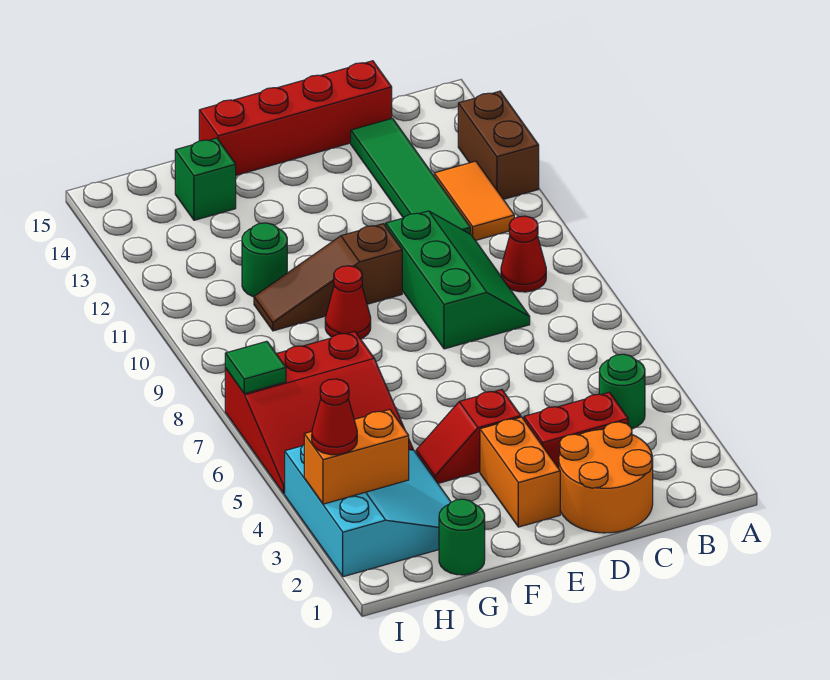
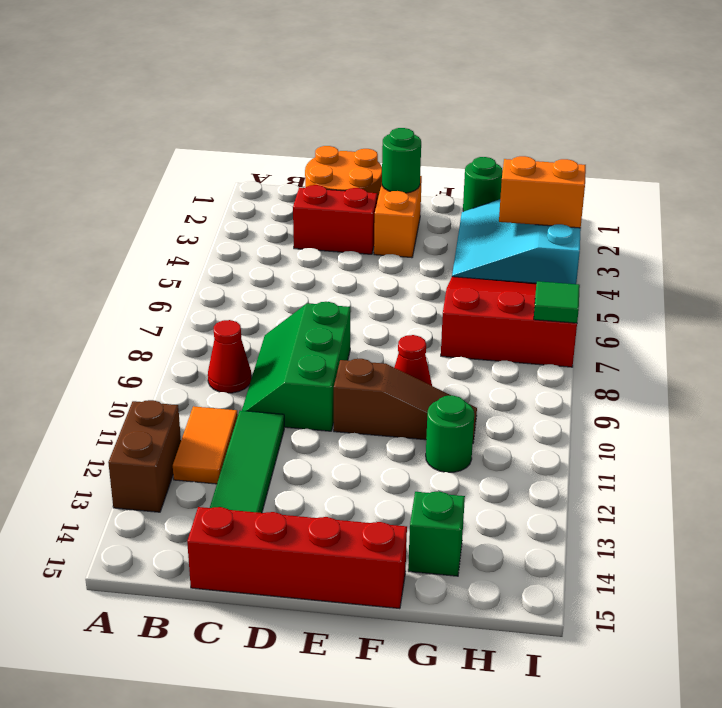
green round brick B4 level 1 -> green round brick E2 level 2
red slope E4:F4 level 1 top E -> none
red cone I3 level 3 -> none

